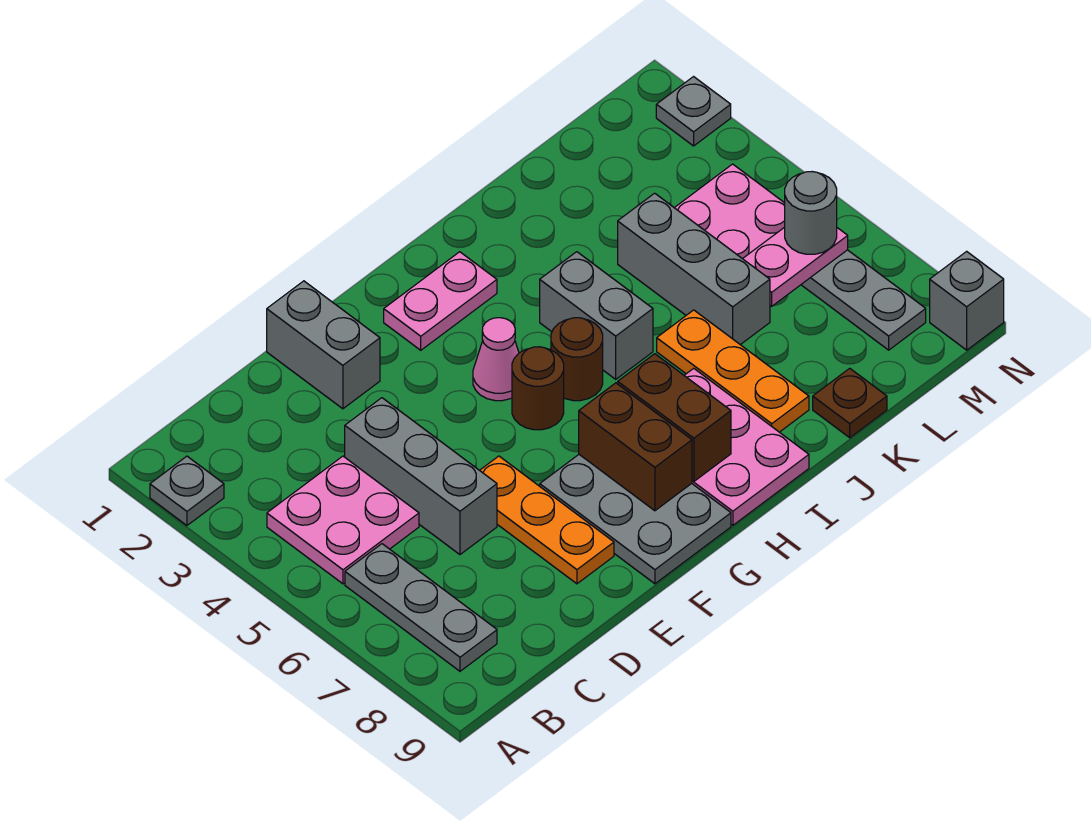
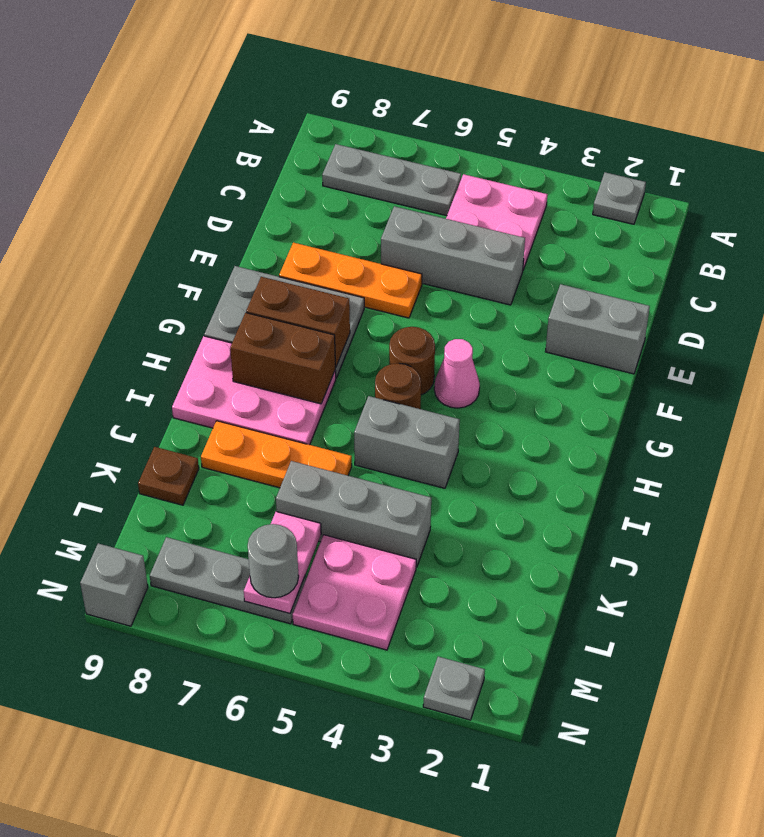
pink plate G2:H2 level 1 -> none

